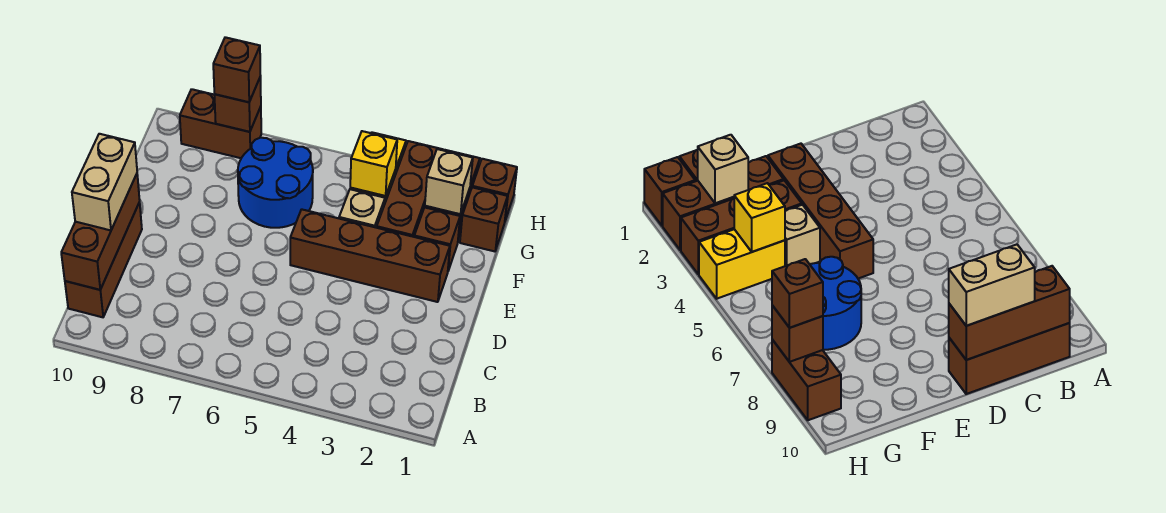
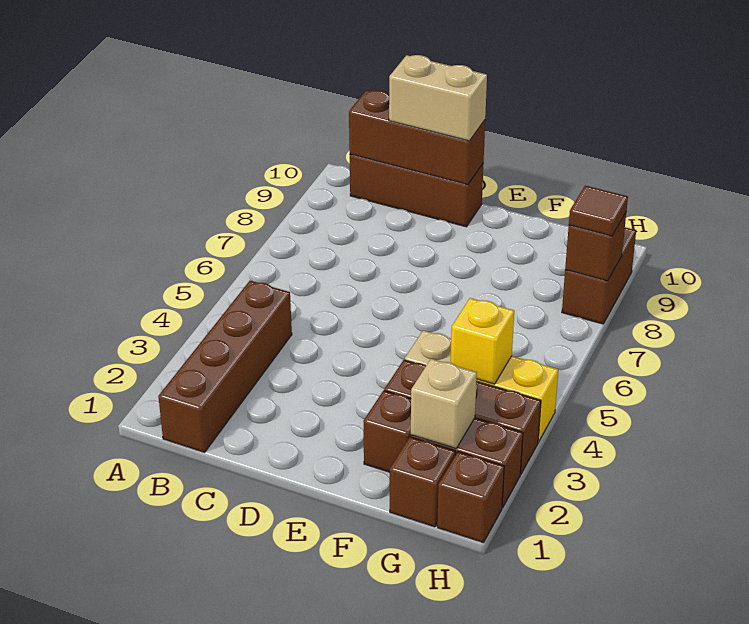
brown brick E2:E5 level 1 -> brown brick B1:B4 level 1
blue round brick F6:G7 level 1 -> none
brown brick H8 level 3 -> brown tile H8 level 3

